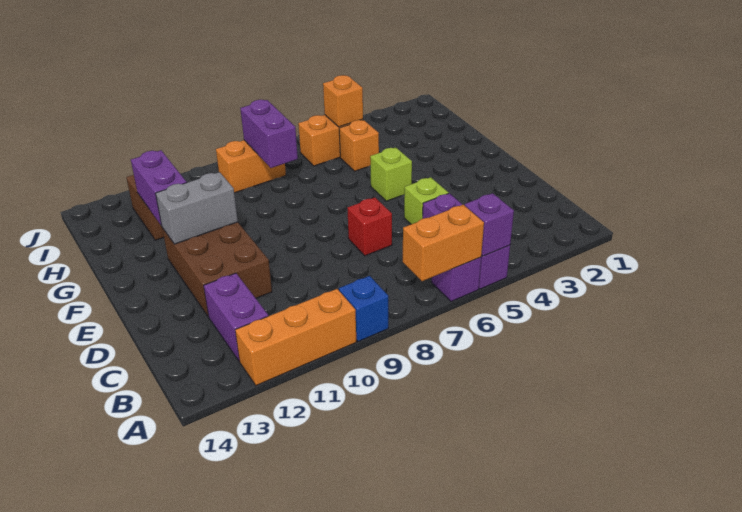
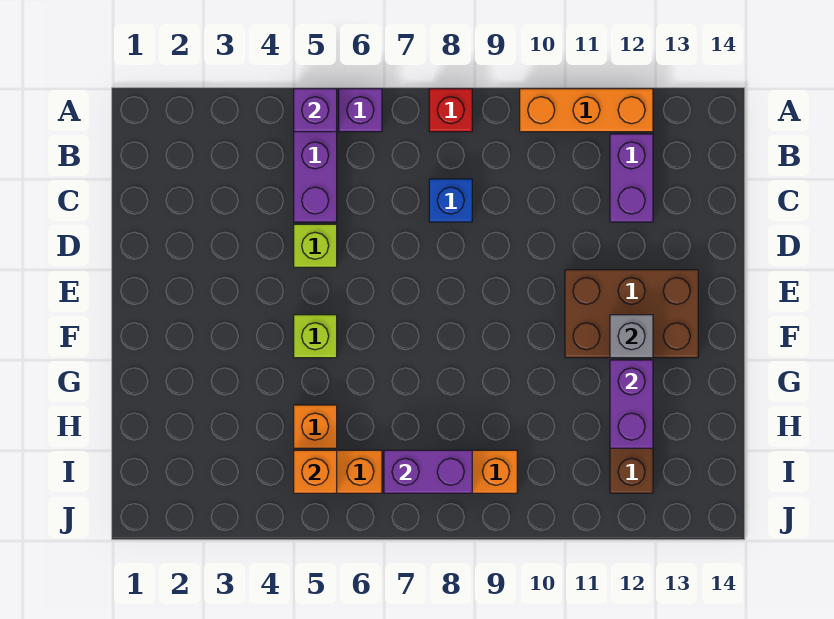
orange brick A6:A7 level 2 -> none
blue brick A9 level 1 -> blue brick C8 level 1
red brick D7 level 1 -> red brick A8 level 1
brown brick D11:F12 level 1 -> brown brick E11:F13 level 1
grey brick F11:F12 level 2 -> grey brick F12 level 2
purple brick H8:I8 level 2 -> purple brick I7:I8 level 2

